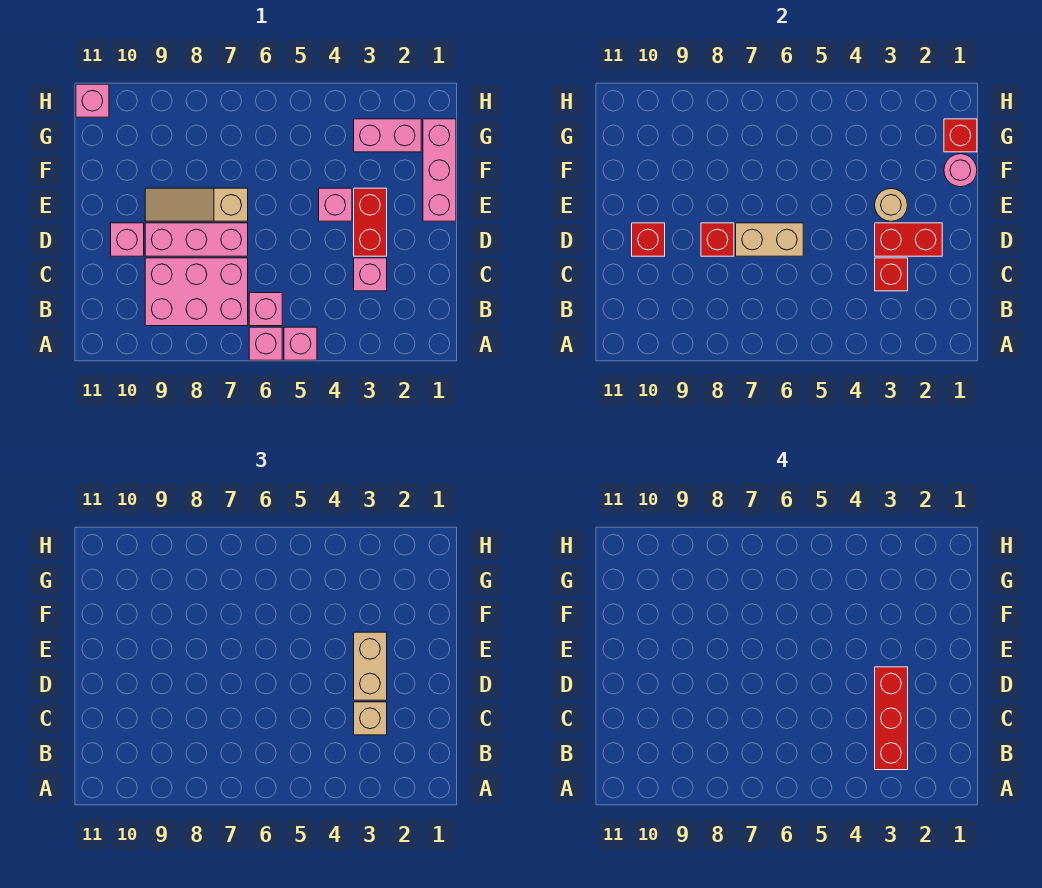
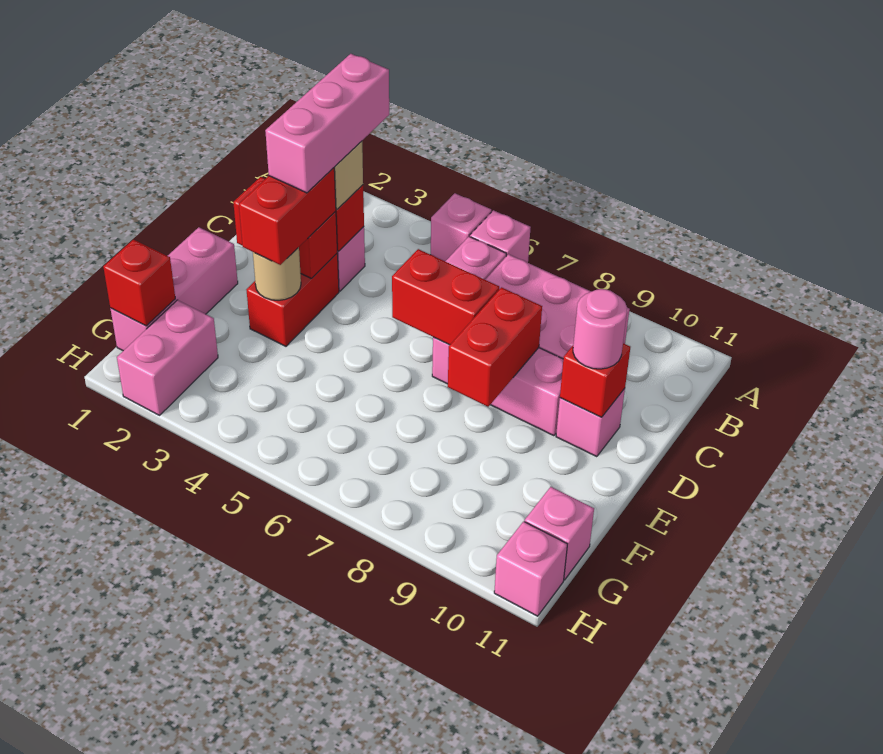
red brick B3:D3 level 4 -> pink brick B3:D3 level 4
tan brick D3:E3 level 3 -> red brick D3:E3 level 3
tan brick D6:D7 level 2 -> red brick D6:D7 level 2
red brick D8 level 2 -> red brick D8:E8 level 2
pink brick E4 level 1 -> pink brick G11 level 1
tan slope E7:E9 level 1 top 7 -> none
pink round brick F1 level 2 -> pink round brick D10 level 3
pink brick G2:G3 level 1 -> pink brick G2:H2 level 1

